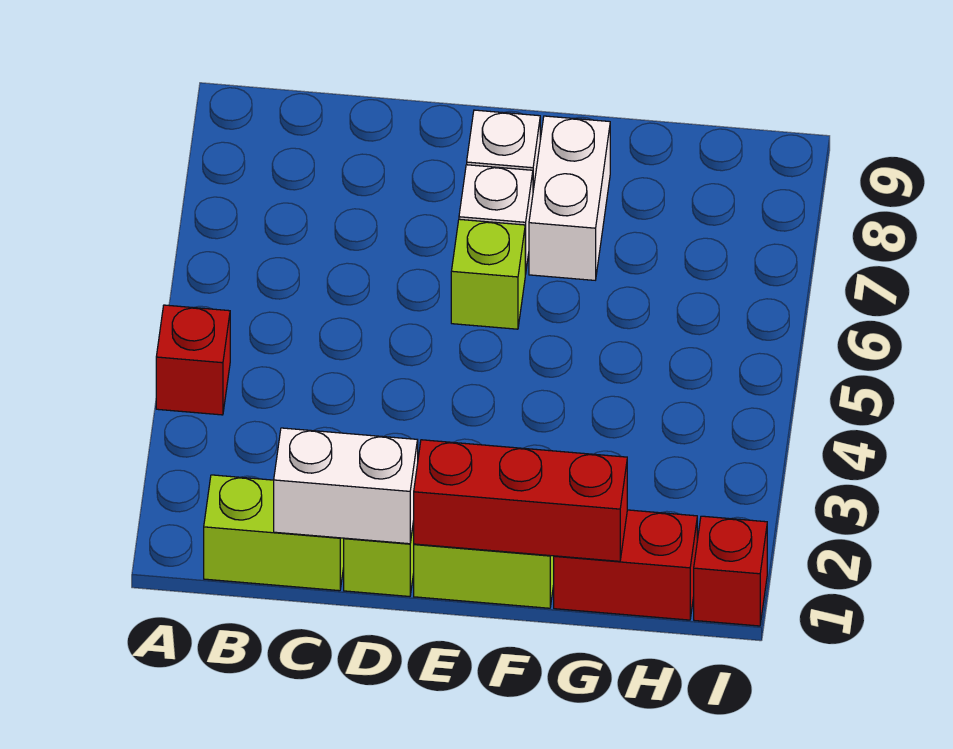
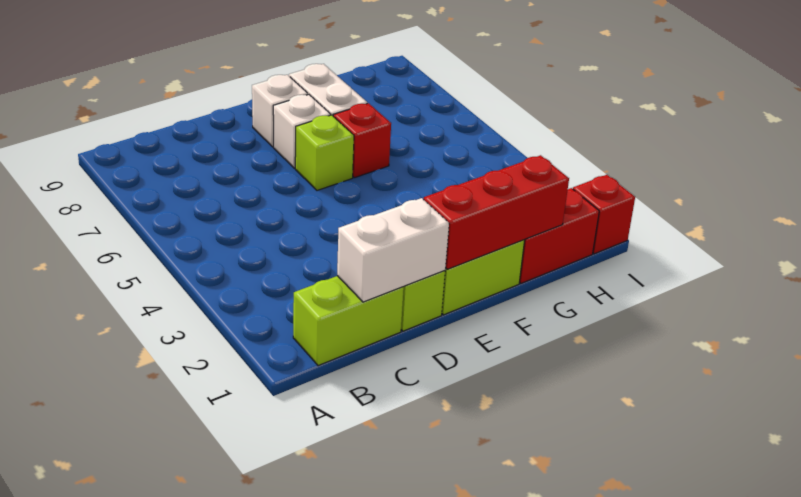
red brick A4 level 1 -> red brick F6 level 1

